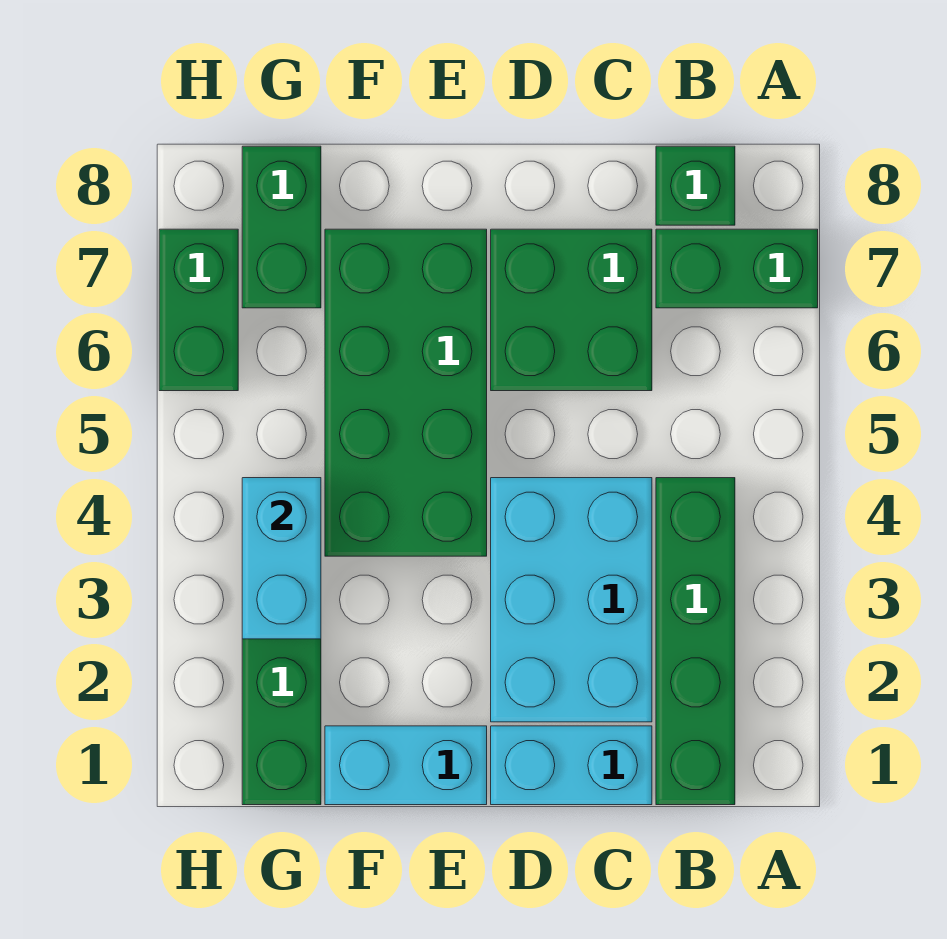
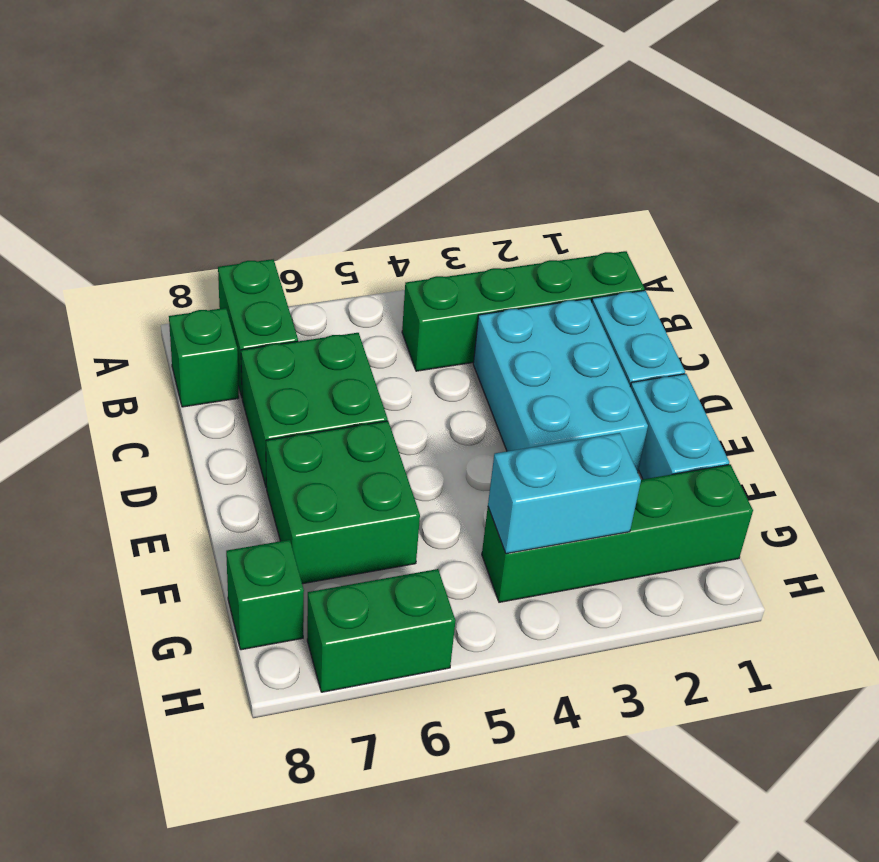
cyan brick C2:D4 level 1 -> cyan brick C2:E3 level 1
green brick E4:F7 level 1 -> green brick E6:F7 level 1
green brick G7:G8 level 1 -> green brick G8 level 1

